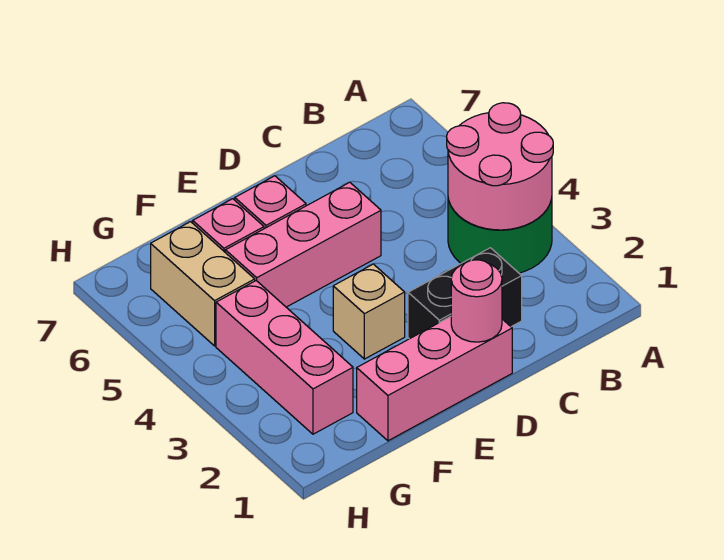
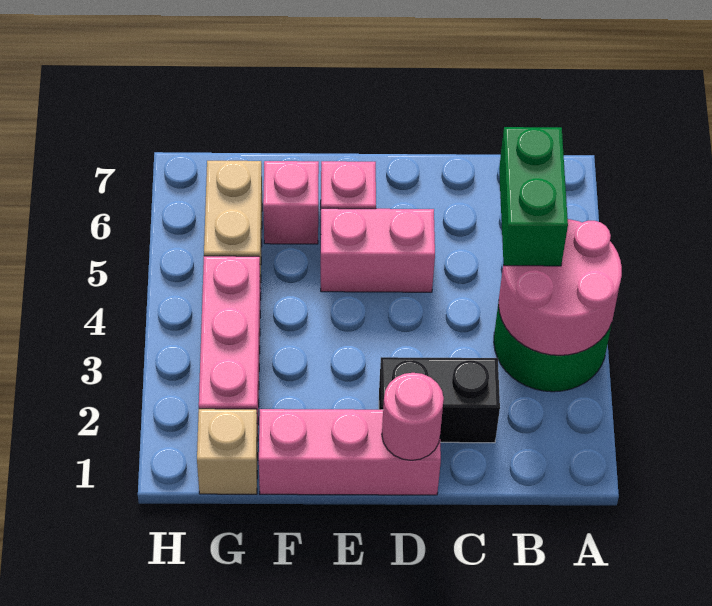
none -> green brick B4:B5 level 3
pink brick D5:F5 level 1 -> pink brick D5:E5 level 1
tan brick E3 level 1 -> tan brick G1 level 1

